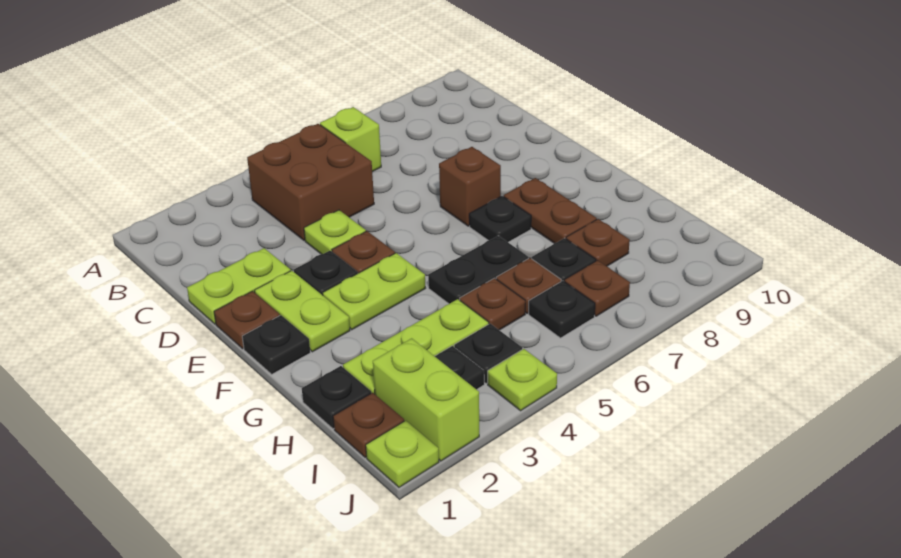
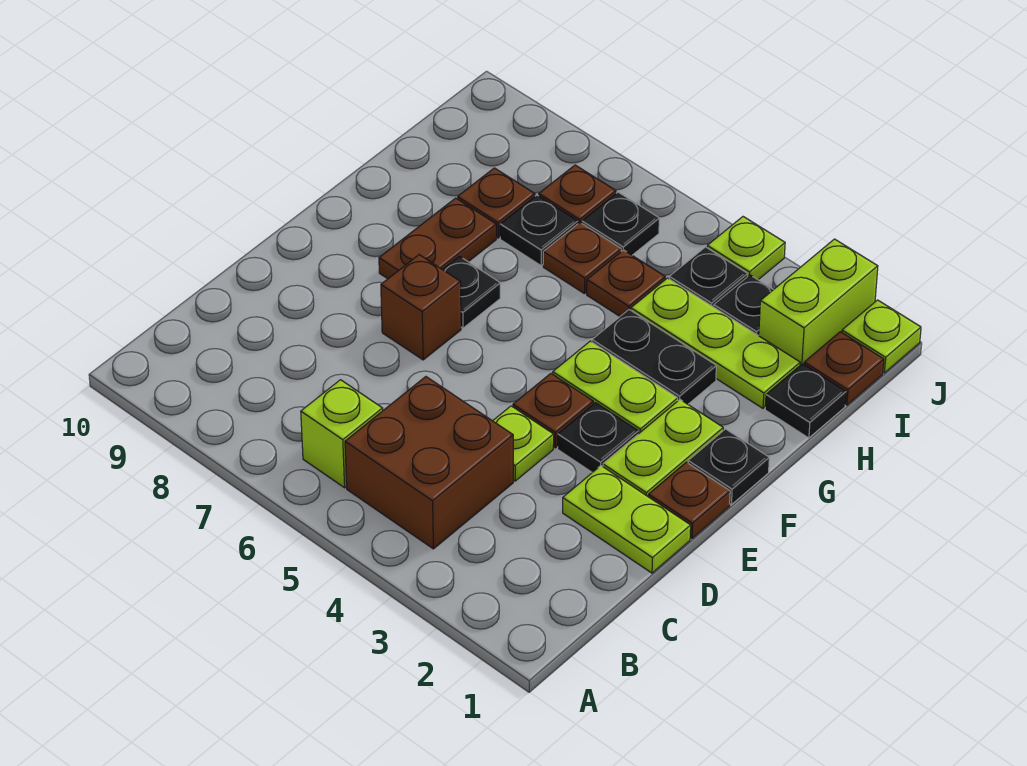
black plate G5:G6 level 1 -> black plate G3:G4 level 1

